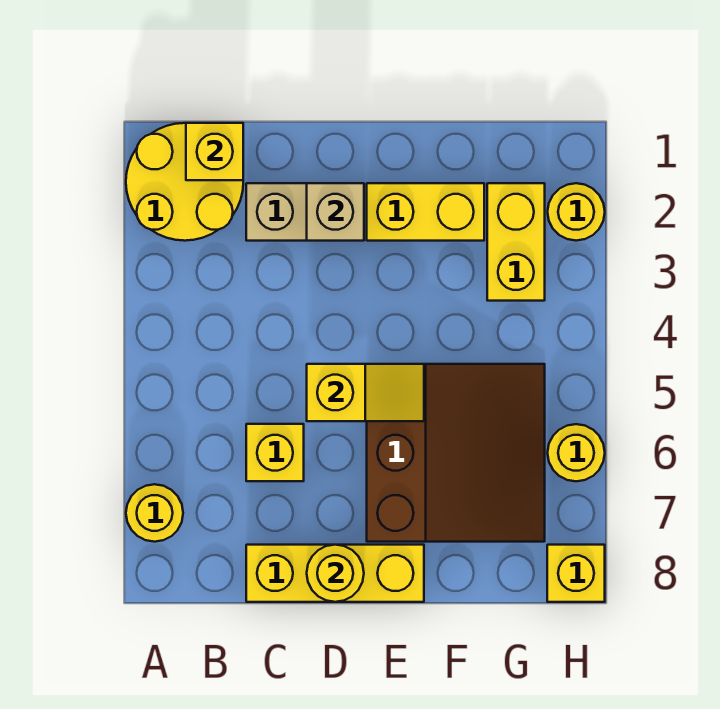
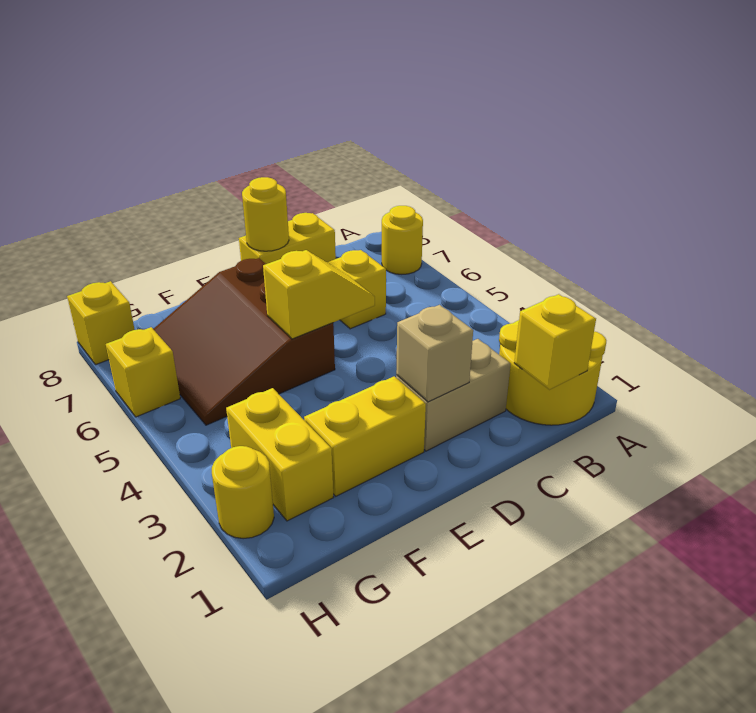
yellow brick C8:E8 level 1 -> yellow brick C8:D8 level 1
yellow slope D5:E5 level 2 top D -> yellow slope D5:E5 level 2 top E
yellow round brick H6 level 1 -> yellow brick H6 level 1

